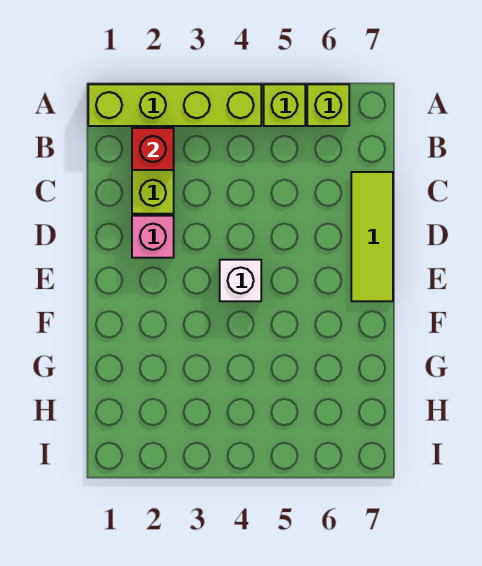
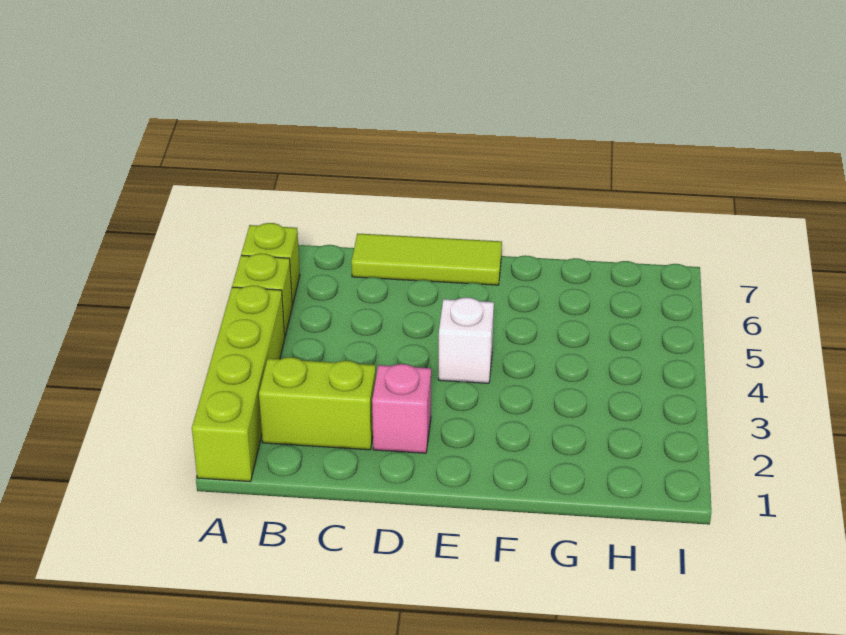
red brick B2 level 2 -> none

